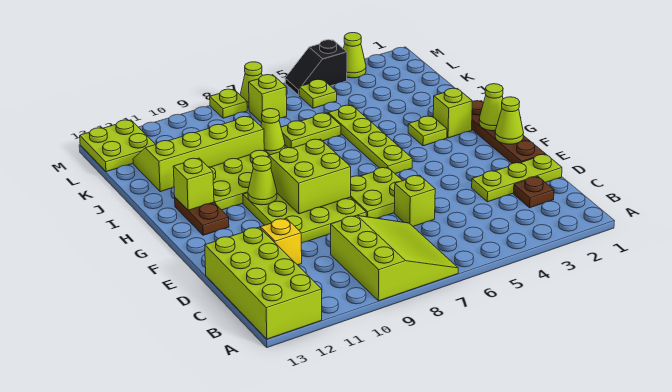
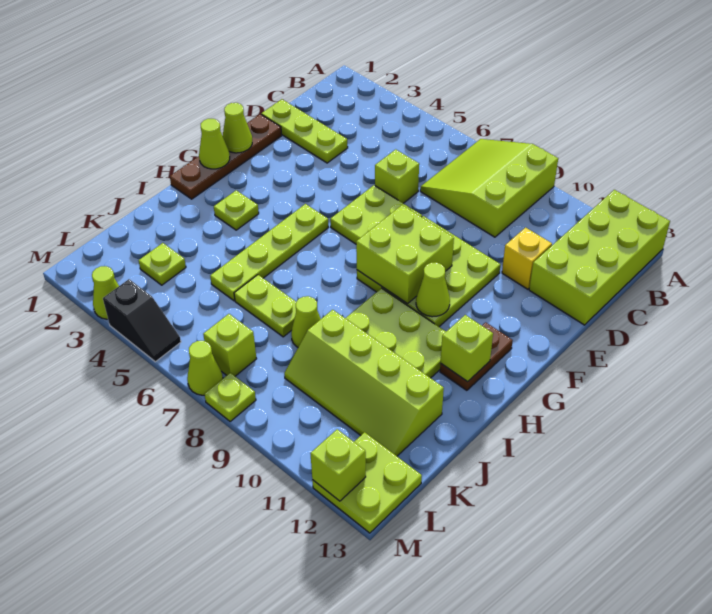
brown plate C2 level 1 -> none
lime brick H2 level 1 -> lime brick M12 level 2
lime plate L5 level 1 -> lime plate K3 level 1

